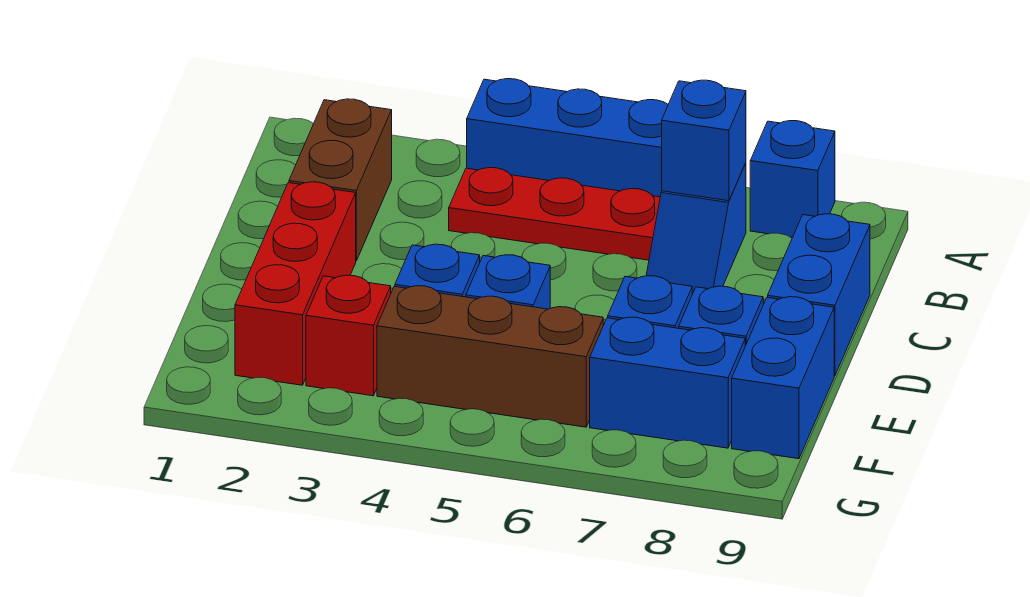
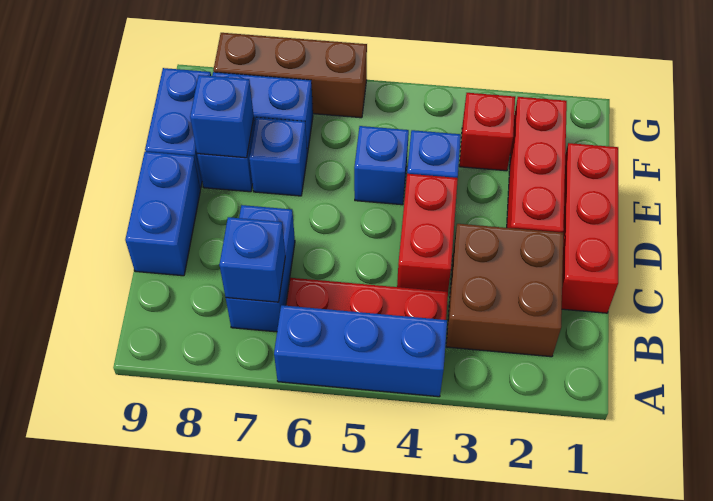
blue brick A8 level 1 -> blue brick E8 level 2
brown brick B2:C2 level 1 -> brown brick B2:C3 level 1
blue slope B7:C7 level 1 top B -> blue brick B7:C7 level 1
none -> red brick C1:E1 level 1
none -> red brick C4:D4 level 1
brown brick F4:F6 level 1 -> brown brick G6:G8 level 1

